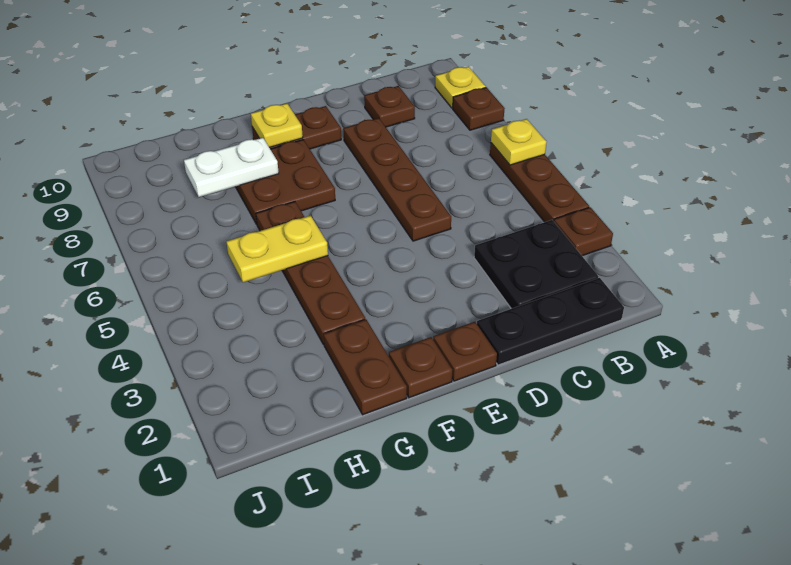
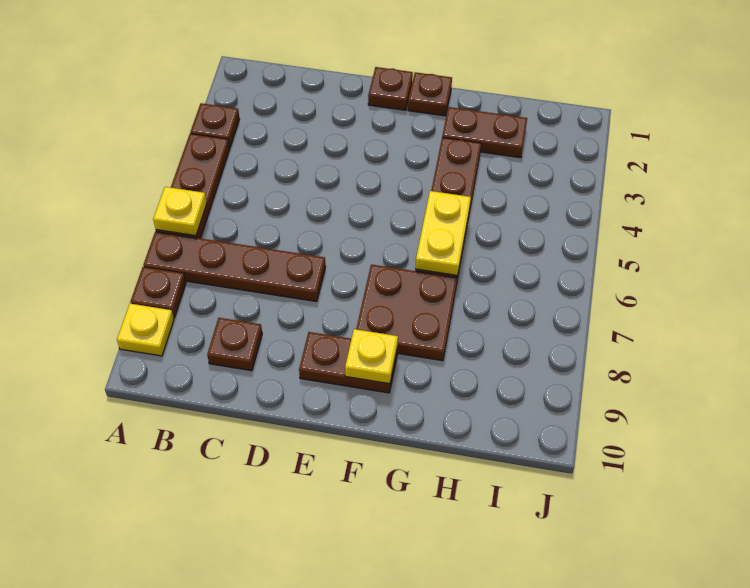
black plate B1:D1 level 1 -> none
black plate B2:C3 level 1 -> none
brown plate D5:D8 level 1 -> brown plate A7:D7 level 1
brown plate G1:G2 level 1 -> brown plate G2:H2 level 1
yellow plate G5:H5 level 2 -> yellow plate G5:G6 level 2
white plate G8:H8 level 2 -> none

